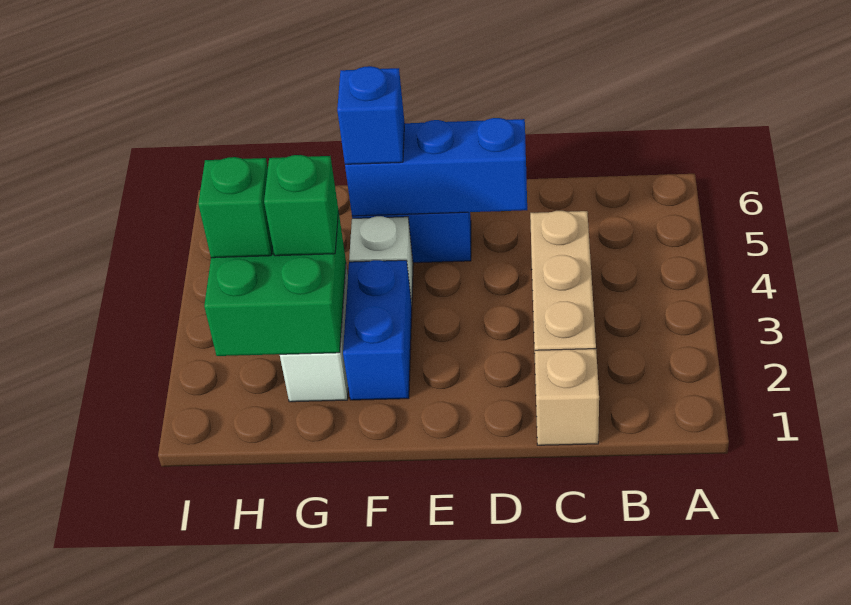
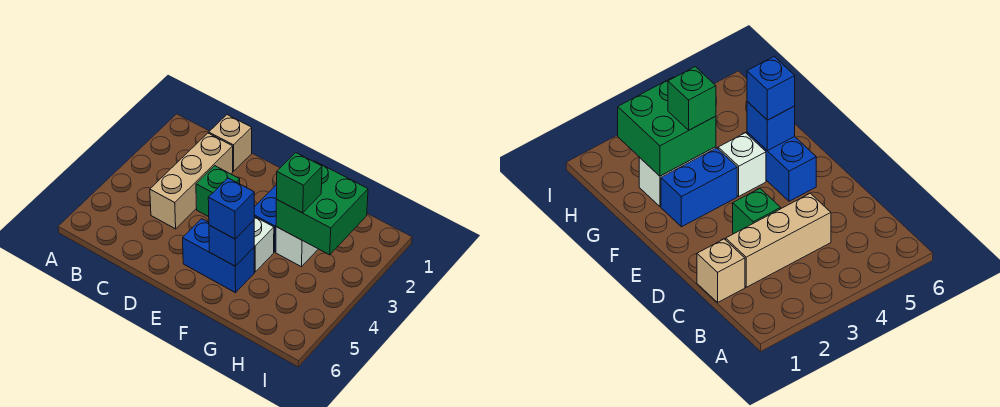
blue brick D5:F5 level 2 -> blue brick F5 level 2
green brick H3 level 3 -> green brick D3 level 1

